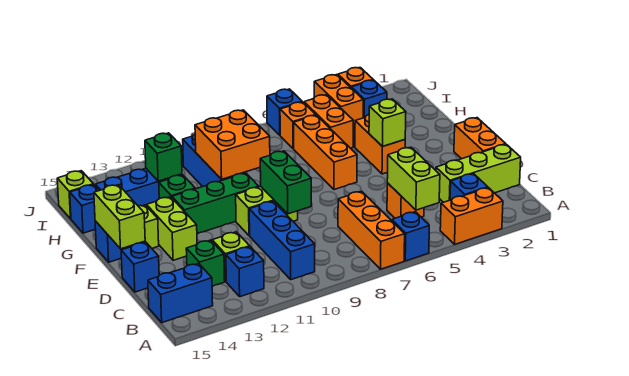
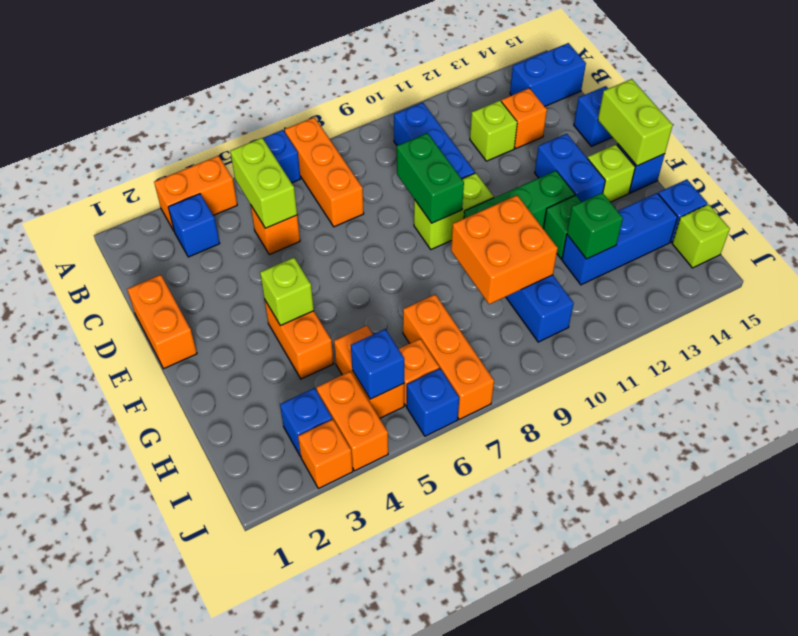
blue brick B12 level 1 -> blue brick I5 level 2
lime brick C1:C3 level 1 -> none
green brick C13 level 1 -> orange brick C13 level 1
lime brick E13:F13 level 1 -> blue brick E13:F13 level 1
orange brick F6:H6 level 1 -> orange brick H7:J7 level 1

